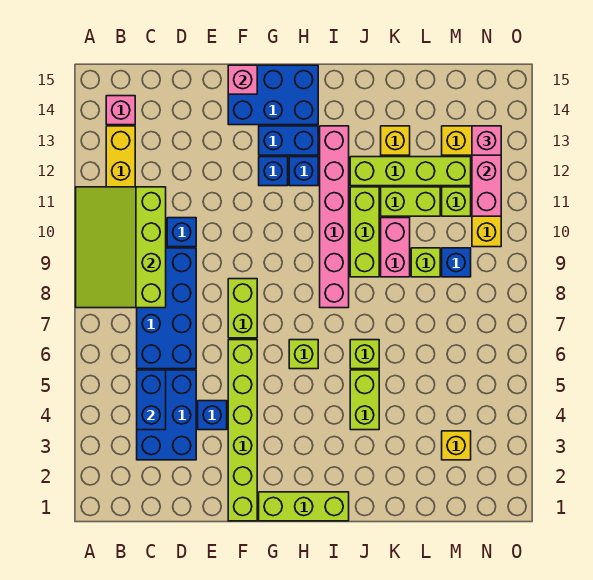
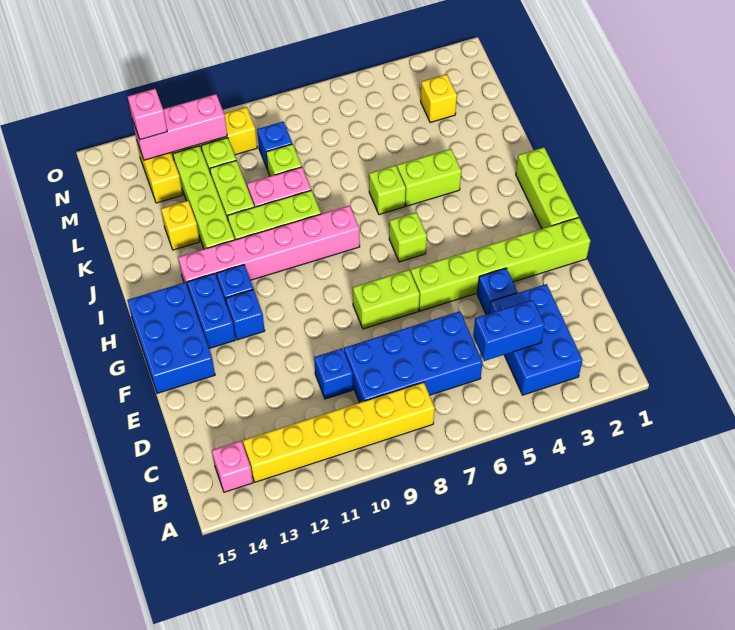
lime slope A8:C11 level 2 top C -> none
blue brick C3:D5 level 1 -> blue brick B3:D4 level 1
pink brick F15 level 2 -> none

